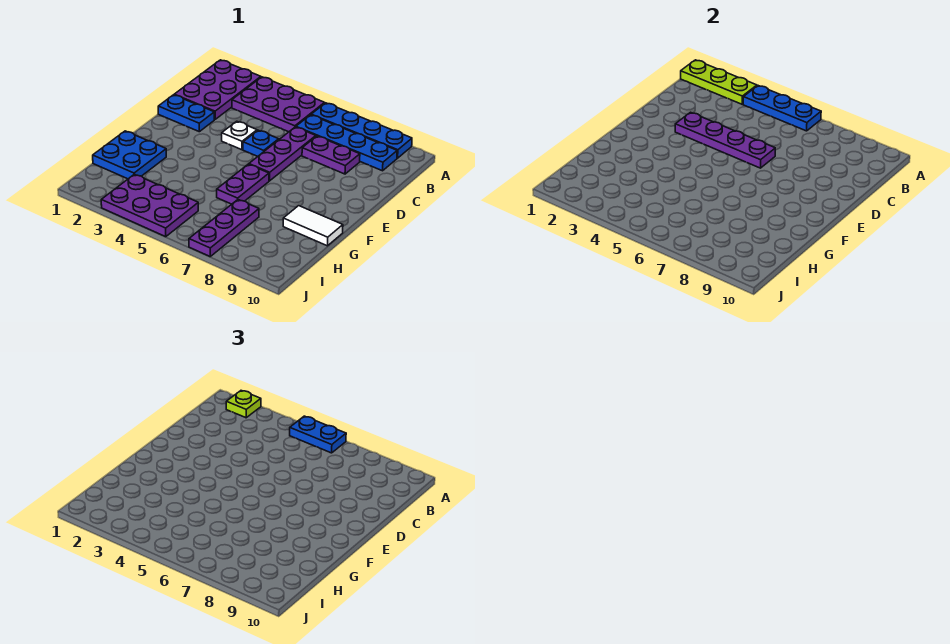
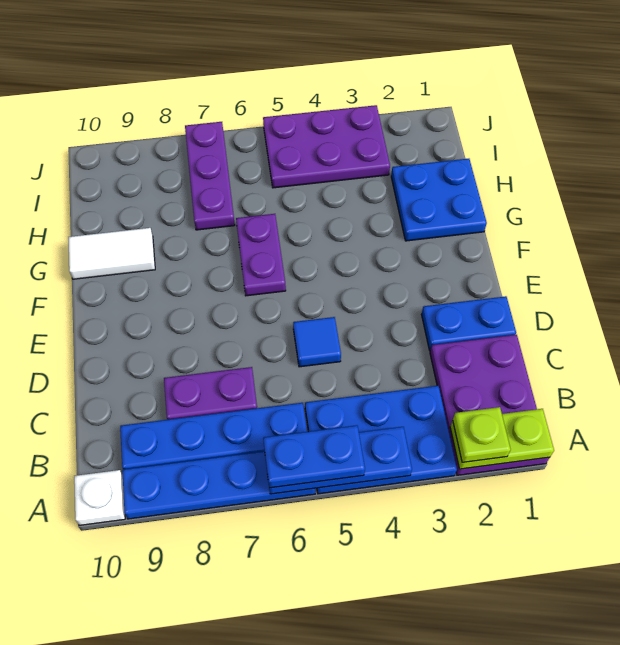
lime plate A1:A3 level 2 -> lime plate A1:A2 level 2
purple plate A3:B5 level 1 -> blue plate A3:B5 level 1
purple plate C6:E6 level 1 -> none
purple plate D3:D6 level 2 -> none
white plate D4 level 1 -> white plate A10 level 1
blue plate D5 level 1 -> blue tile D5 level 1

